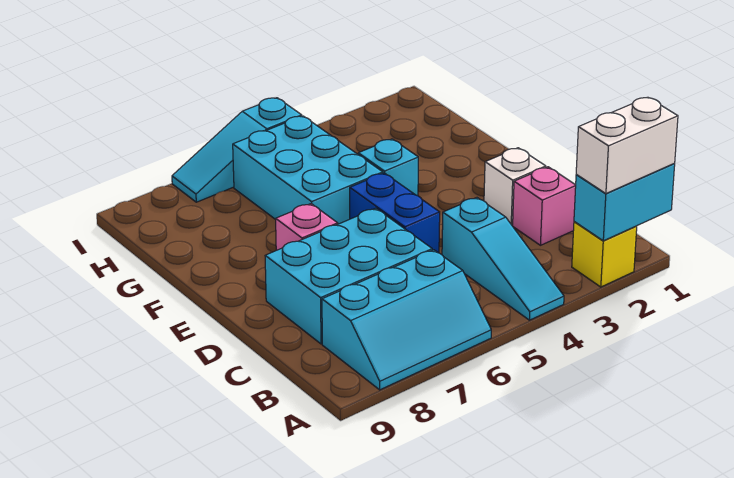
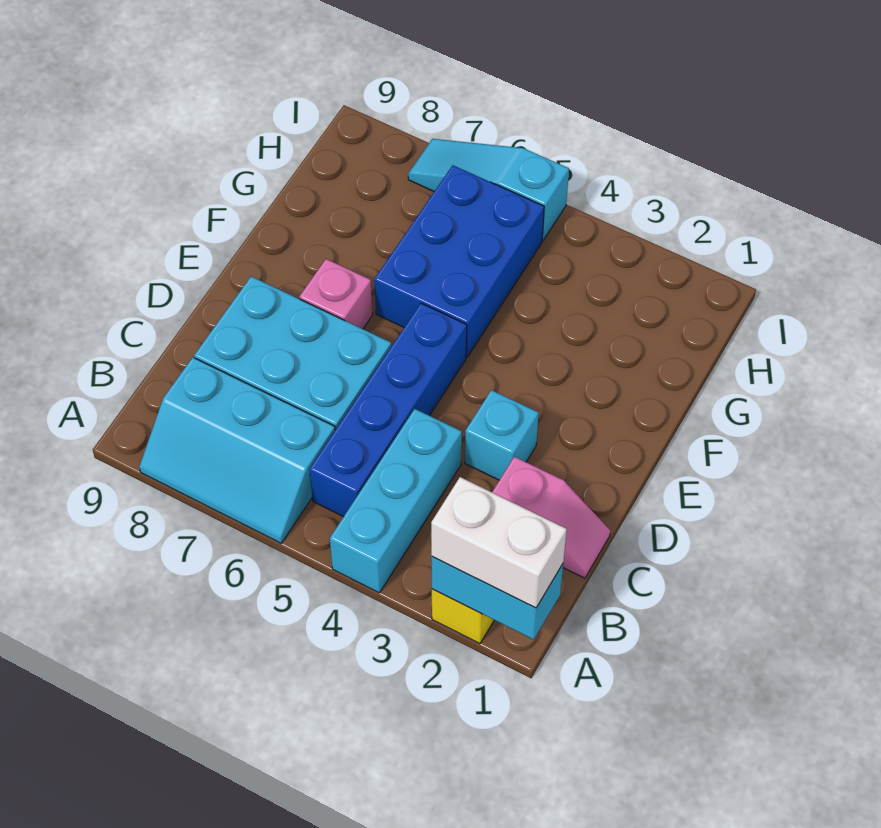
cyan slope A4:C4 level 1 top C -> cyan brick A4:C4 level 1
white brick D2 level 1 -> none
blue brick D5:E5 level 1 -> blue brick B5:E5 level 1
cyan brick F4 level 1 -> cyan brick D3 level 1
cyan brick F5:H6 level 1 -> blue brick F5:H6 level 1

